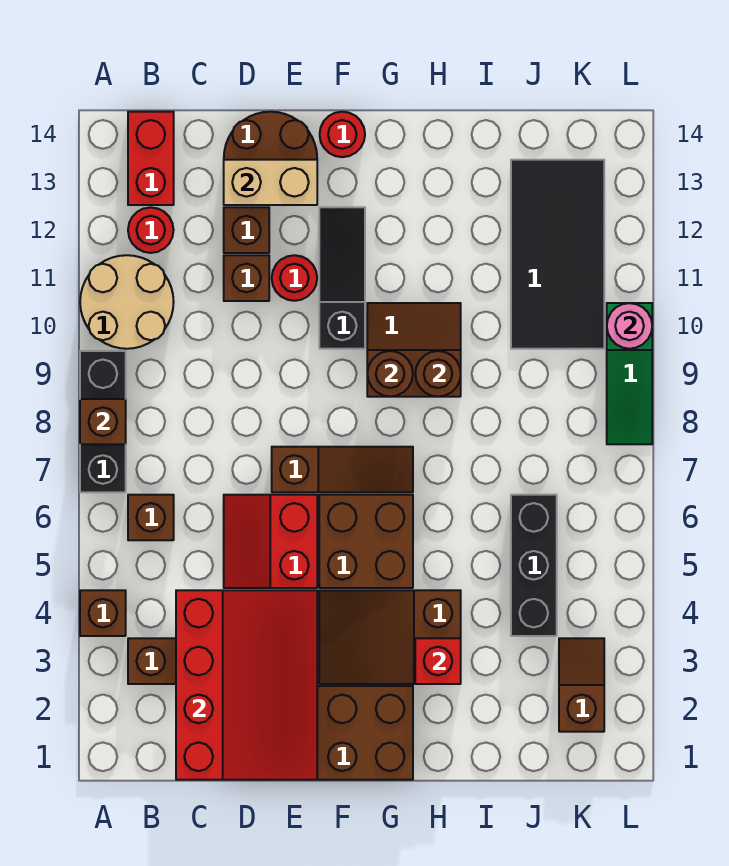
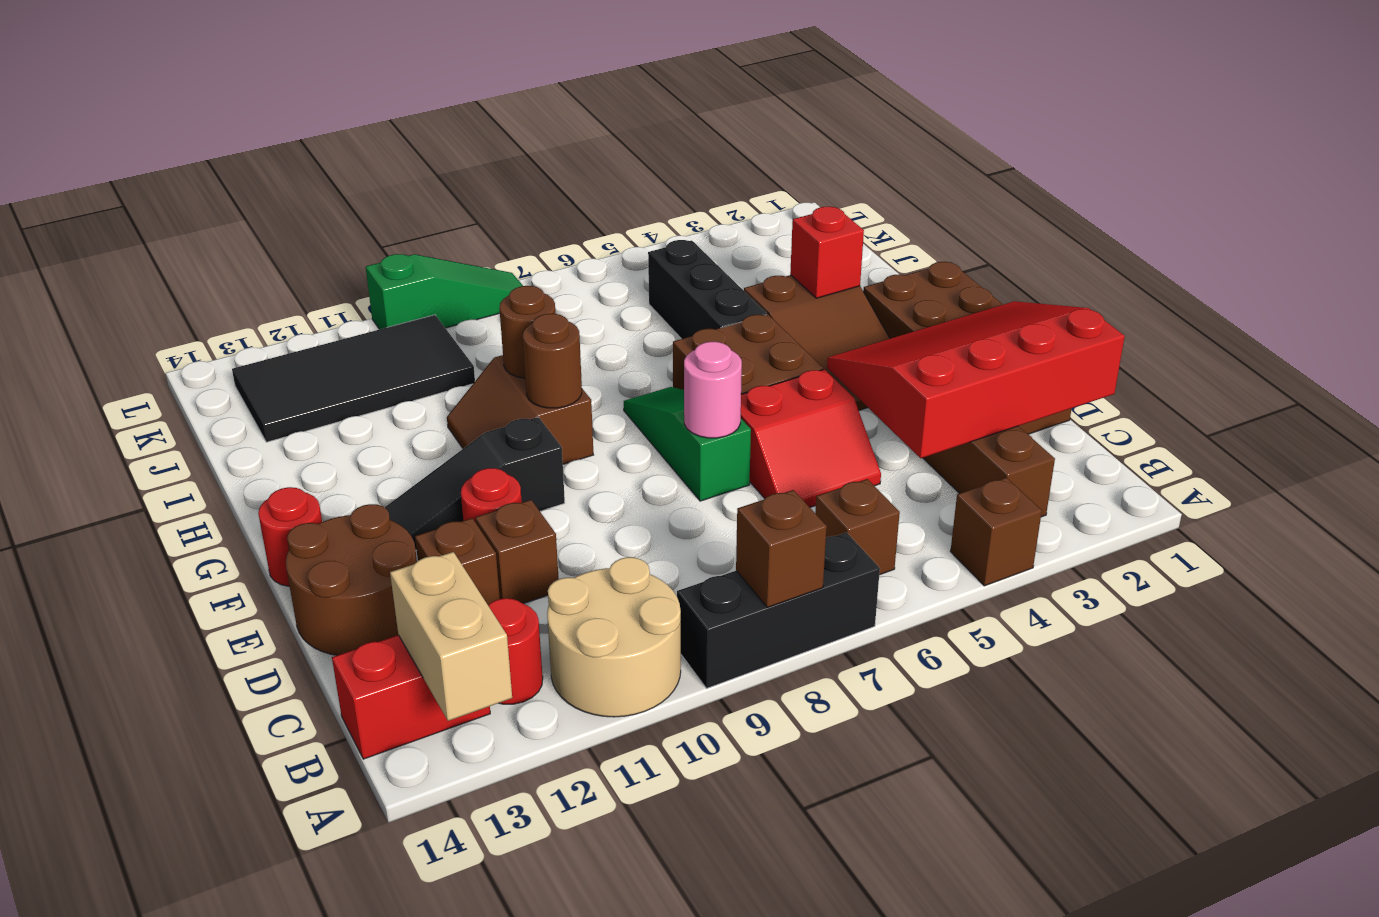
tan brick D13:E13 level 2 -> tan brick A13:B13 level 2
brown slope E7:G7 level 1 top E -> green slope E7:G7 level 1 top E
black brick J4:J6 level 1 -> black brick H5:J5 level 1
brown slope K2:K3 level 1 top 2 -> none
pink round brick L10 level 2 -> pink round brick E7 level 2

